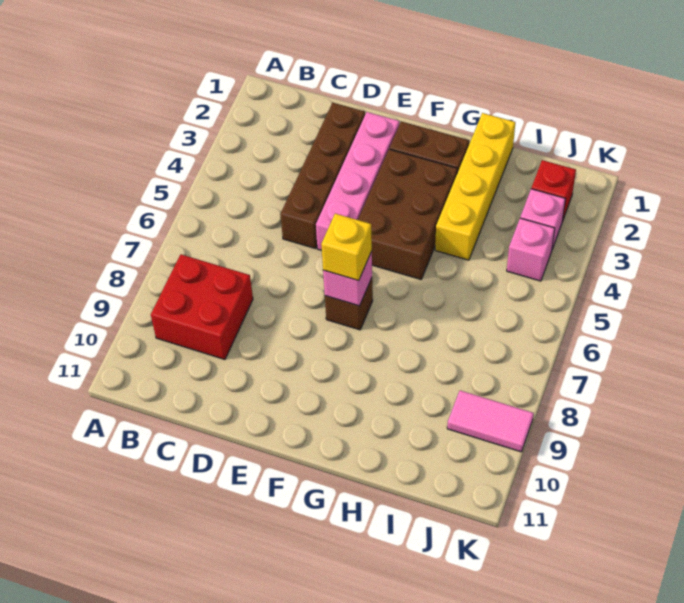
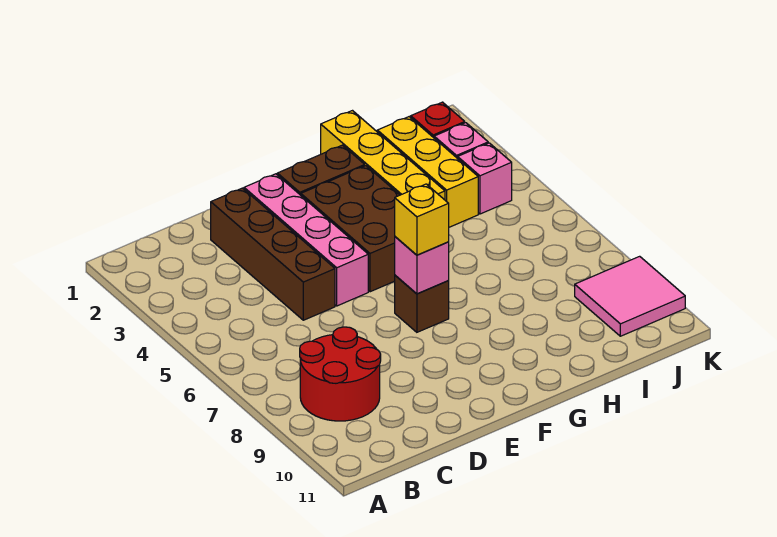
red brick B8:C9 level 1 -> red round brick B8:C9 level 1
none -> yellow brick I2:I4 level 1
pink tile J9:K9 level 1 -> pink tile J9:K10 level 1

